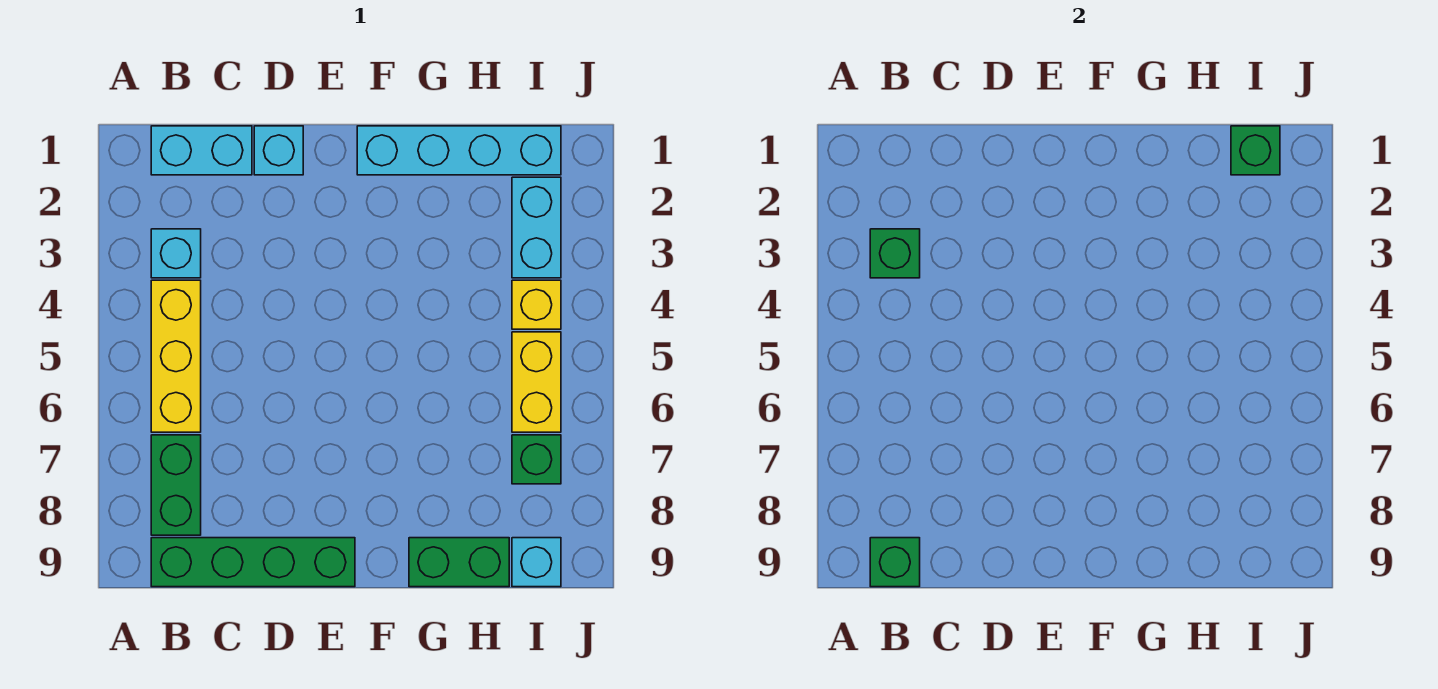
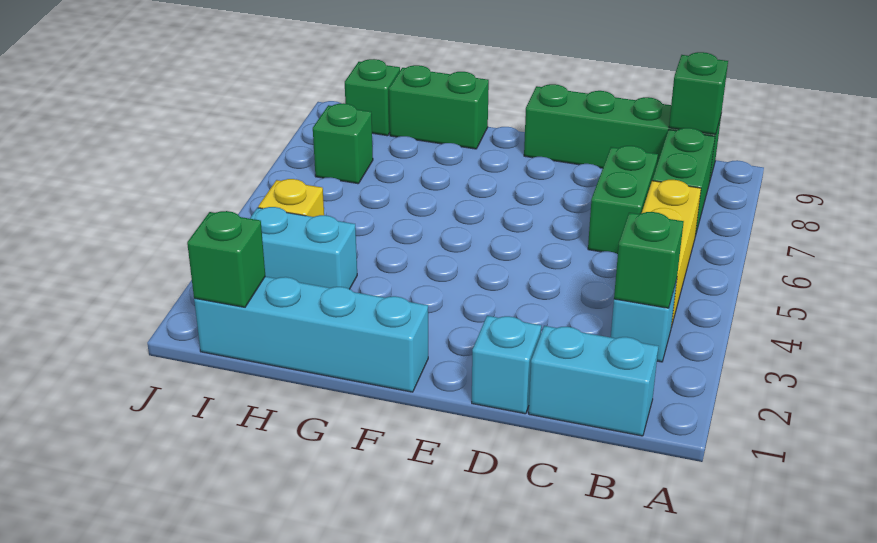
none -> green brick C6:C7 level 1
cyan brick I2:I3 level 1 -> cyan brick H3:I3 level 1
yellow brick I5:I6 level 1 -> none
cyan brick I9 level 1 -> green brick I9 level 1

